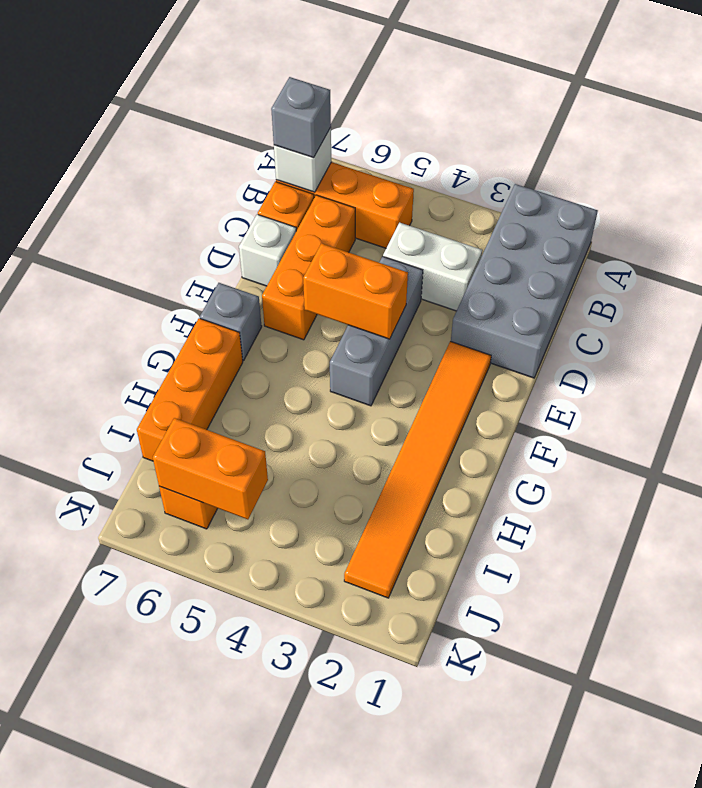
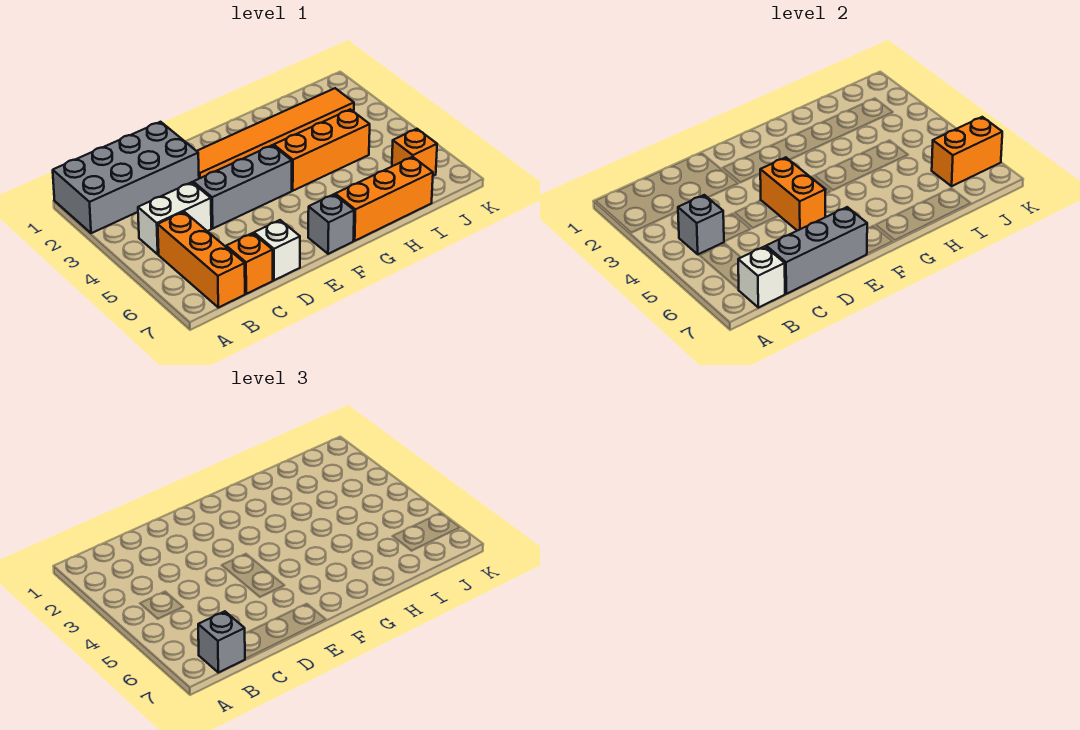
none -> grey brick B4 level 2
white brick C3:C4 level 1 -> white brick B4:C4 level 1
orange brick C6:E6 level 1 -> orange brick G4:I4 level 1
none -> grey brick C7:E7 level 2
orange brick J5:J6 level 2 -> orange brick J6:K6 level 2

